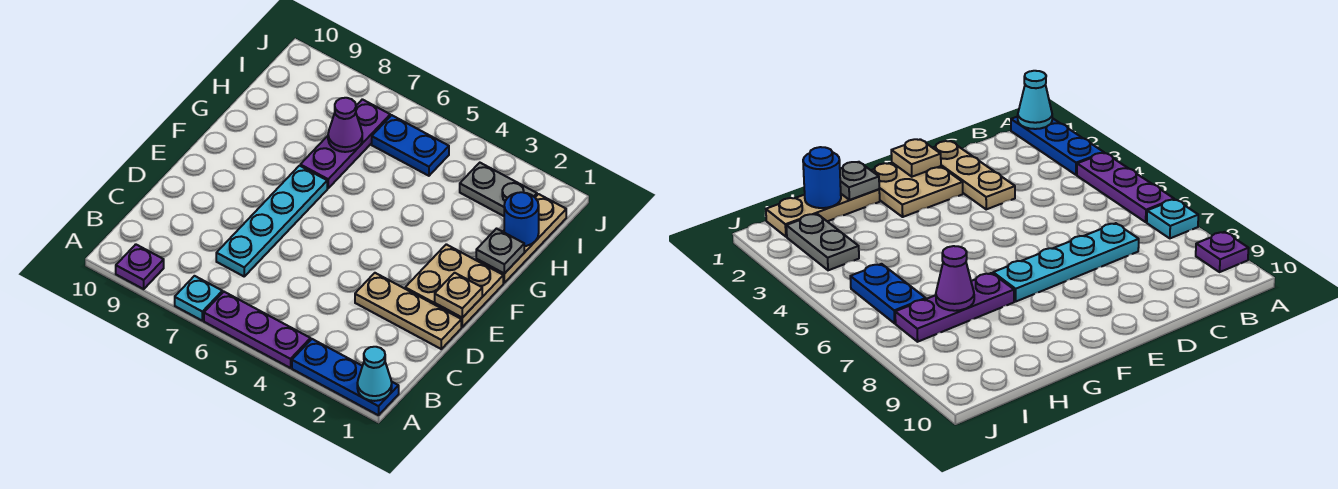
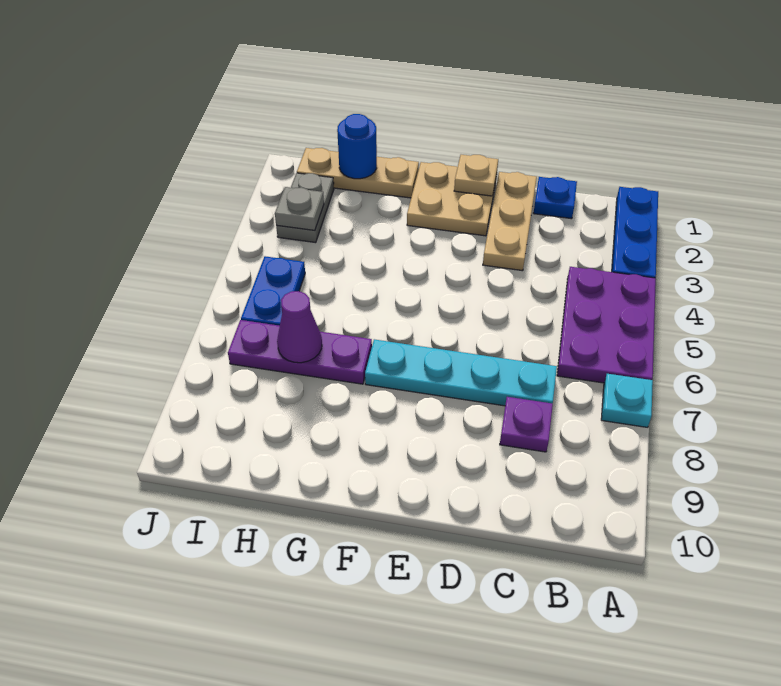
cyan cone A1 level 2 -> none
purple plate A4:A6 level 1 -> purple plate A4:B6 level 1
purple plate A9 level 1 -> purple plate C8 level 1
none -> blue plate C1 level 1
grey plate G1 level 2 -> grey plate I3 level 2

